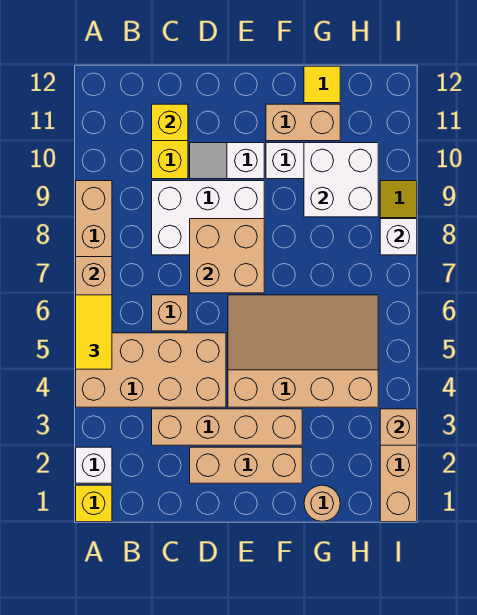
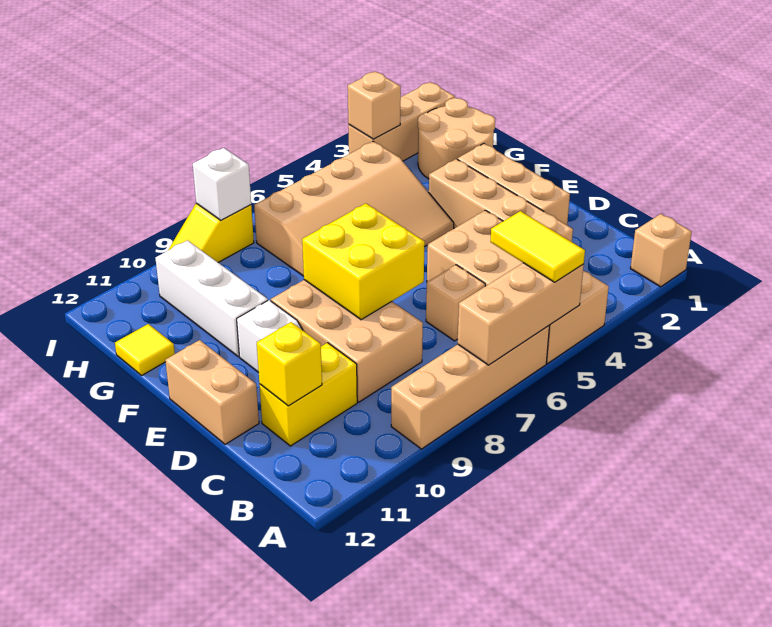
yellow brick A1 level 1 -> tan brick A1 level 1
white brick A2 level 1 -> none
yellow tile A5:A6 level 3 -> yellow tile A5:B5 level 3
white brick C8:E9 level 1 -> tan brick C8:E9 level 1
tan brick D7:E8 level 2 -> yellow brick D7:E8 level 2
tan slope E4:H6 level 1 top 4 -> tan slope F4:H7 level 1 top H
tan brick F11:G11 level 1 -> tan brick D12:E12 level 1
tan round brick G1 level 1 -> tan round brick G1:H2 level 1
white brick G9:H10 level 2 -> none

